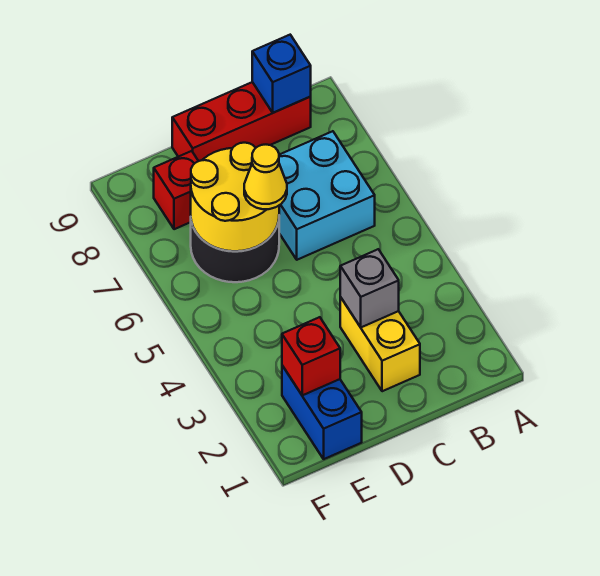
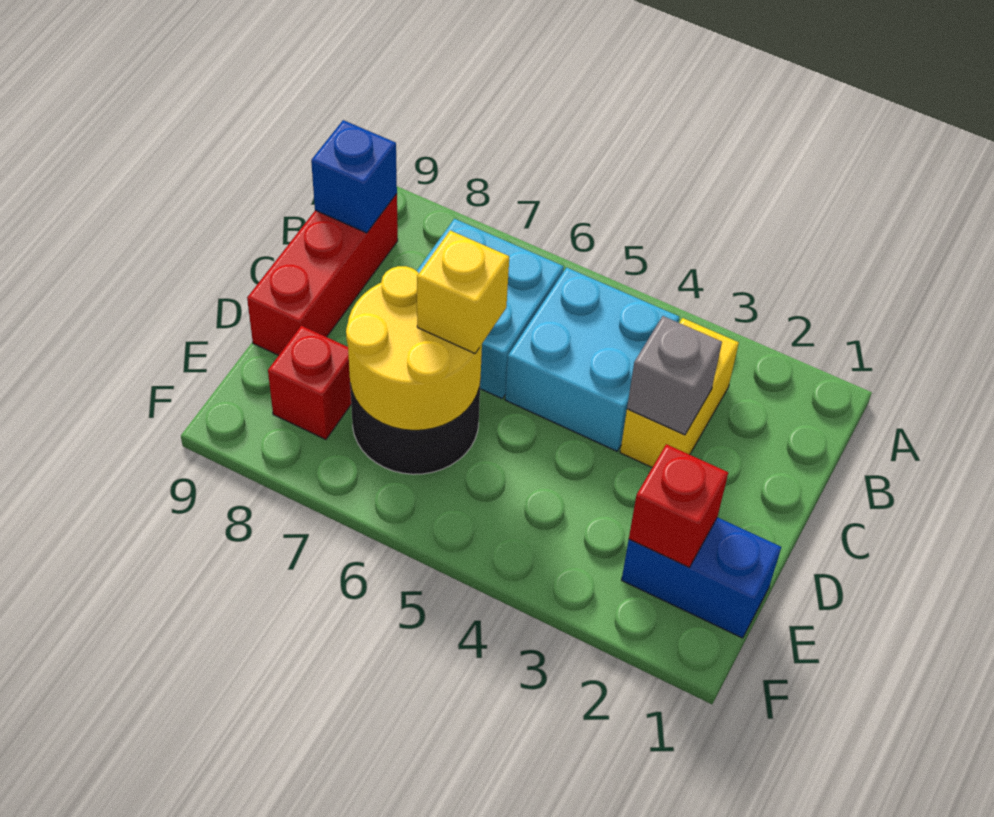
none -> cyan brick B4:C5 level 1
yellow brick C2:C3 level 1 -> yellow brick B3:C3 level 1
yellow cone D6 level 3 -> yellow brick D6 level 3

